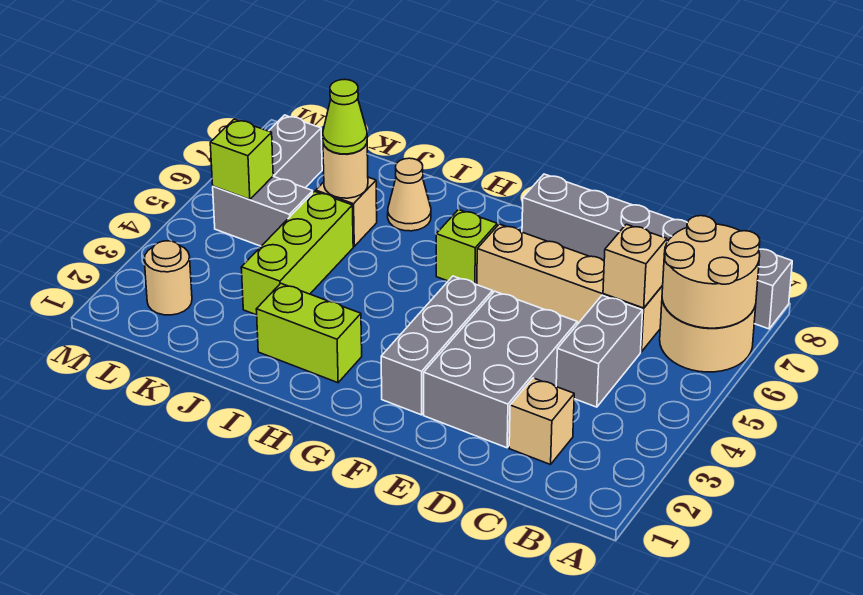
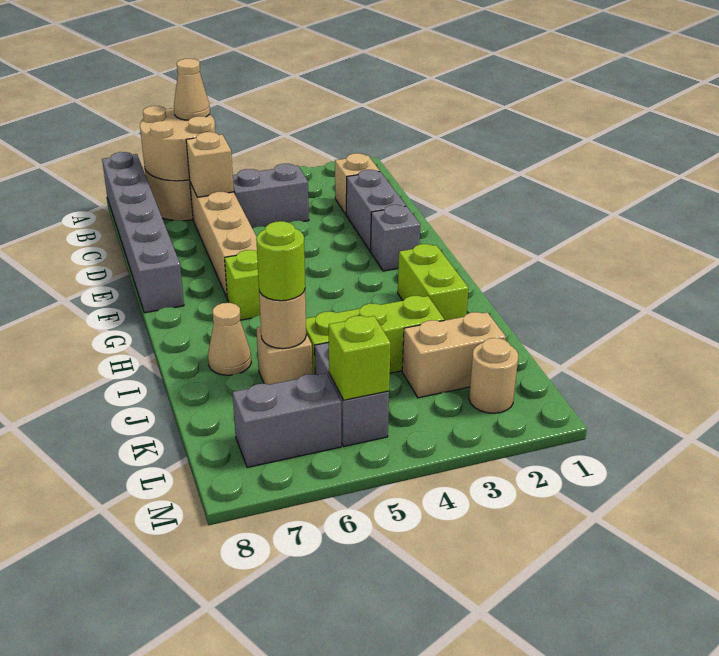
none -> tan cone A6 level 3
grey brick D2:E4 level 1 -> grey brick D2:E2 level 1
grey brick F2:F4 level 1 -> grey brick F2 level 1
lime cone J6 level 3 -> lime round brick J6 level 3
none -> tan brick K2:K3 level 1

